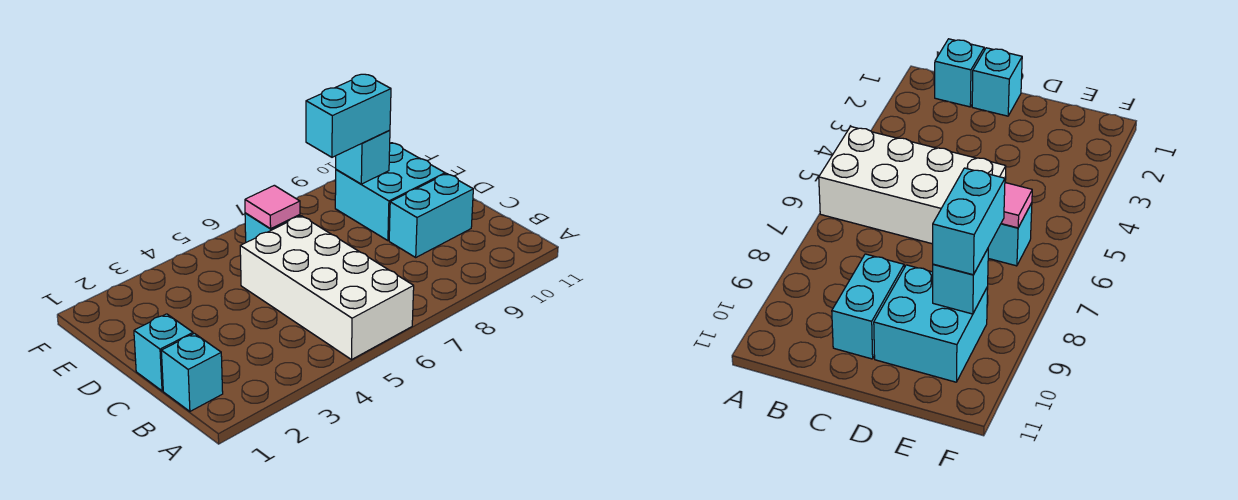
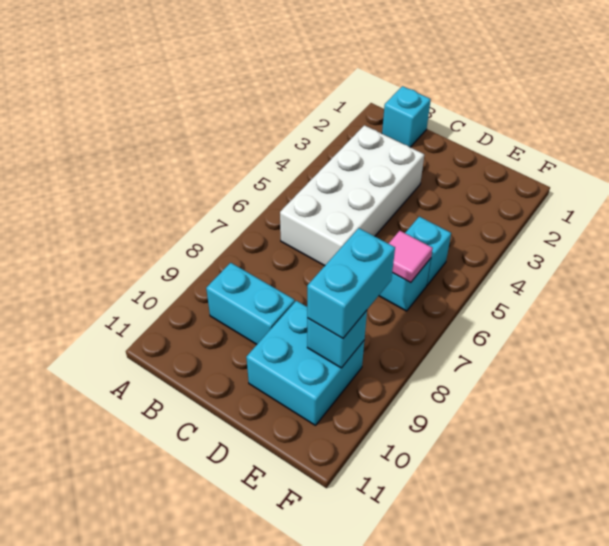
white brick A5:D6 level 1 -> white brick B3:C6 level 1
cyan brick C1 level 1 -> cyan brick E5 level 1
cyan brick C9:C10 level 1 -> cyan brick B9:C9 level 1

